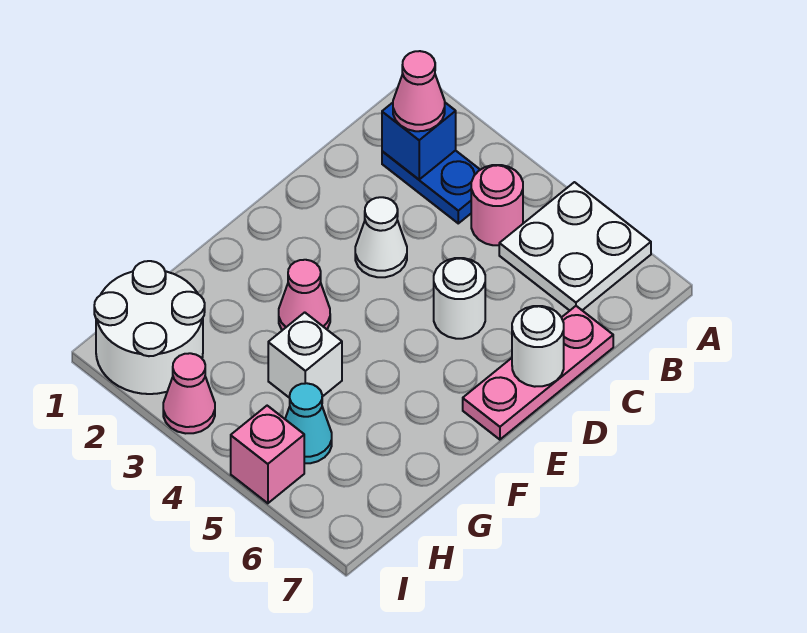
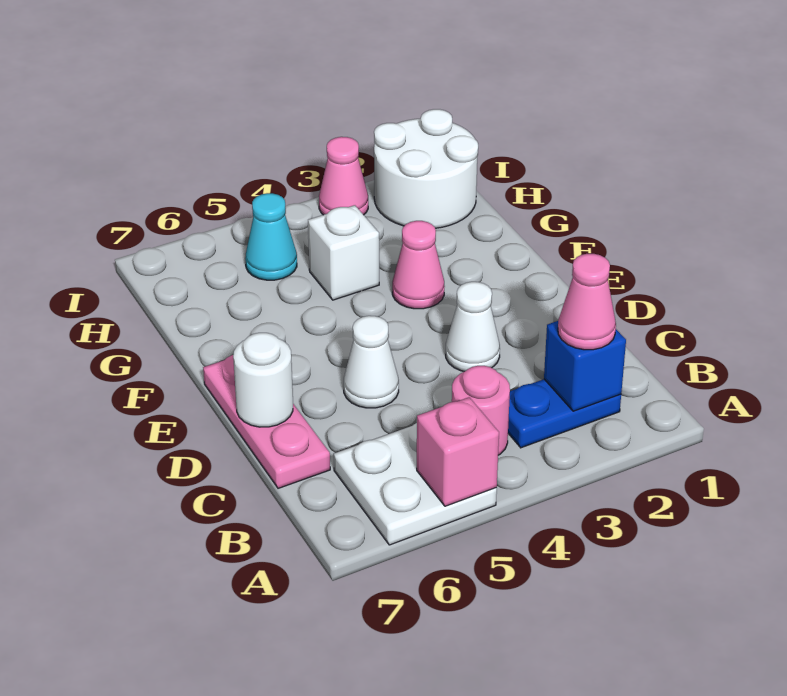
white round brick D5 level 1 -> white cone D5 level 1
pink brick I5 level 1 -> pink brick A5 level 2

